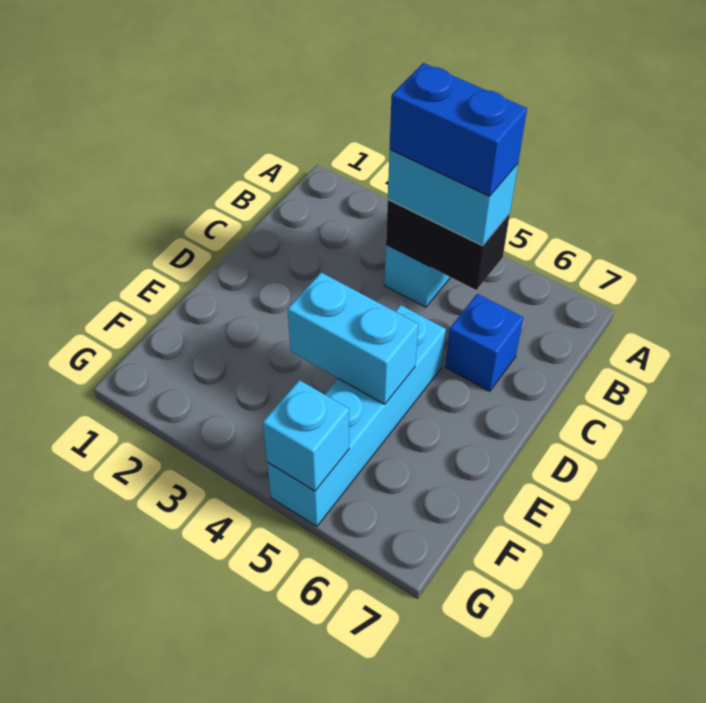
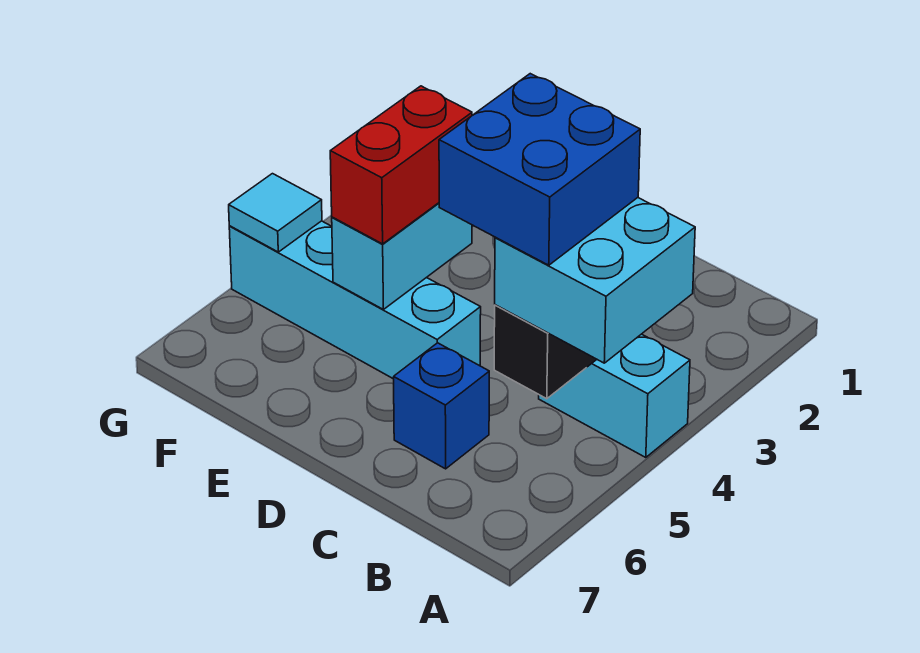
cyan brick B4:B5 level 3 -> cyan brick A4:B5 level 3
blue brick B4:B5 level 4 -> blue brick B4:C5 level 4
none -> red brick E4:E5 level 3
cyan brick G5 level 2 -> cyan tile G5 level 2

